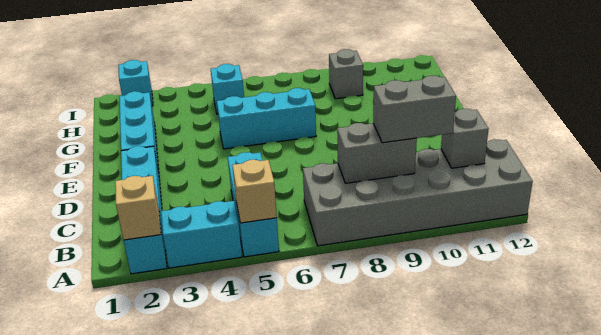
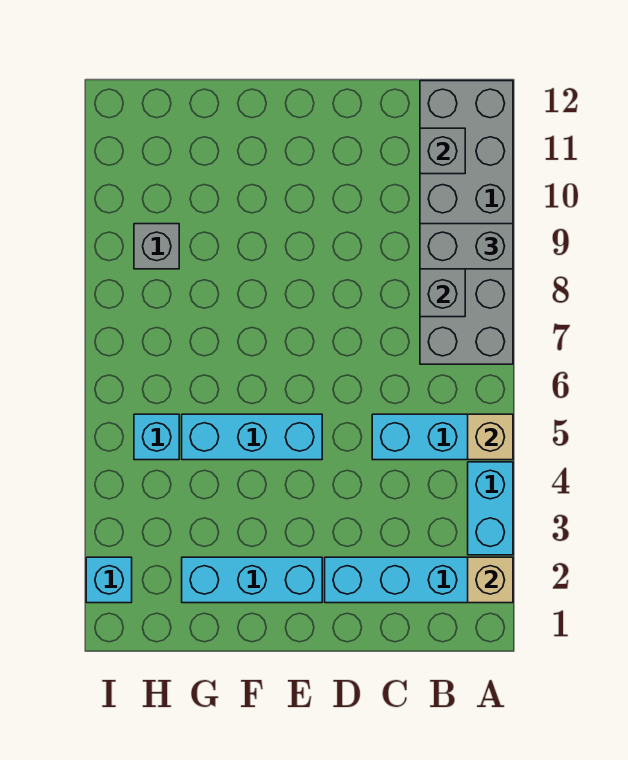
grey brick B9:B10 level 3 -> grey brick A9:B9 level 3
cyan brick F5:F7 level 1 -> cyan brick E5:G5 level 1

